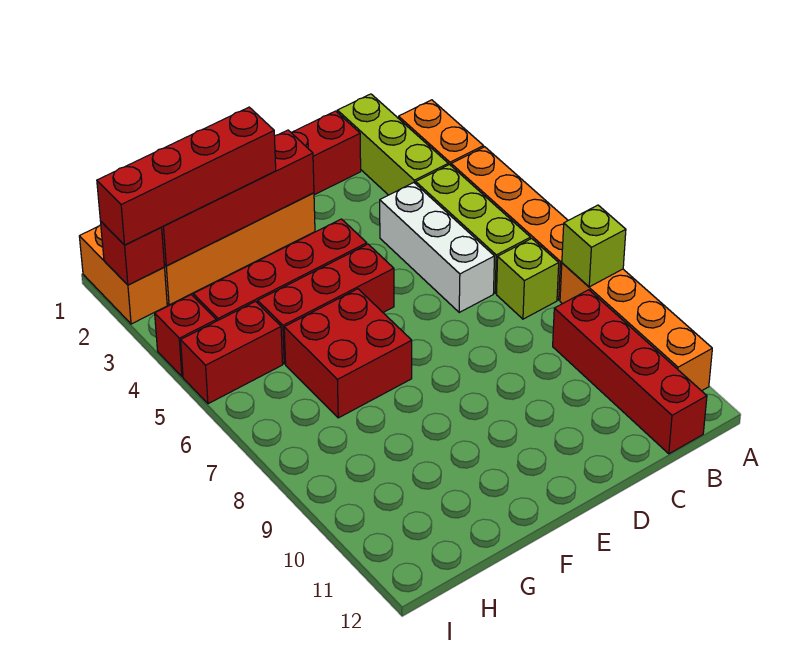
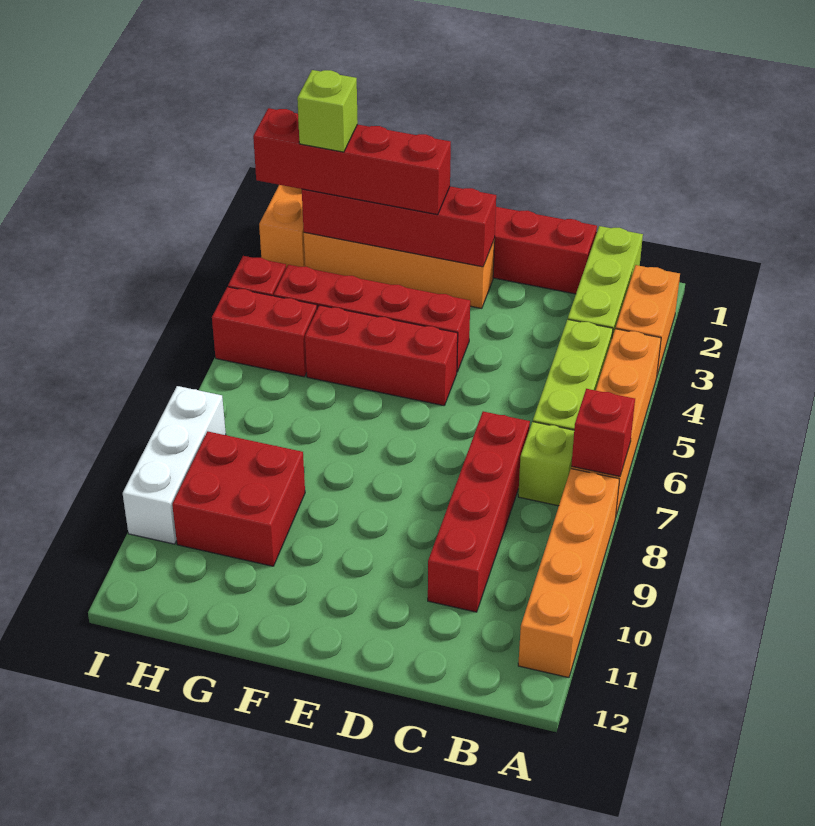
lime brick A8 level 2 -> lime brick H2 level 4
red brick B9:B12 level 1 -> red brick C7:C10 level 1
white brick C4:C6 level 1 -> white brick I8:I10 level 1
red brick F6:G7 level 1 -> red brick G9:H10 level 1
red brick I2 level 2 -> red brick A7 level 2

